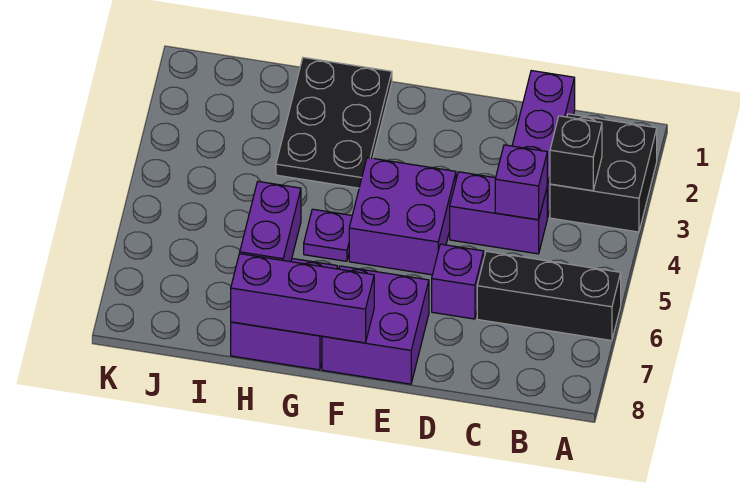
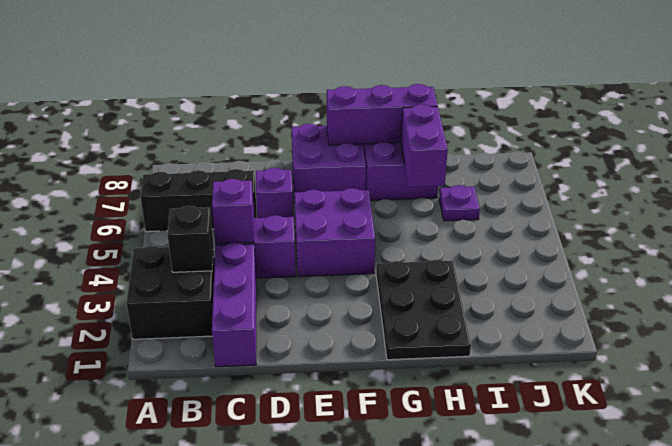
purple plate G5 level 1 -> purple plate I6 level 1

